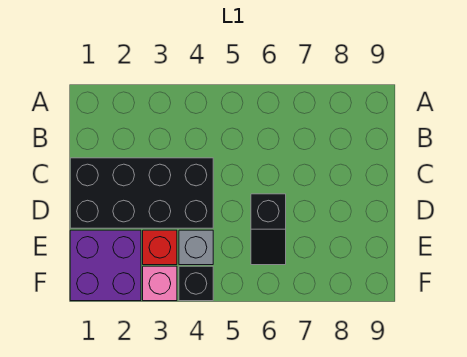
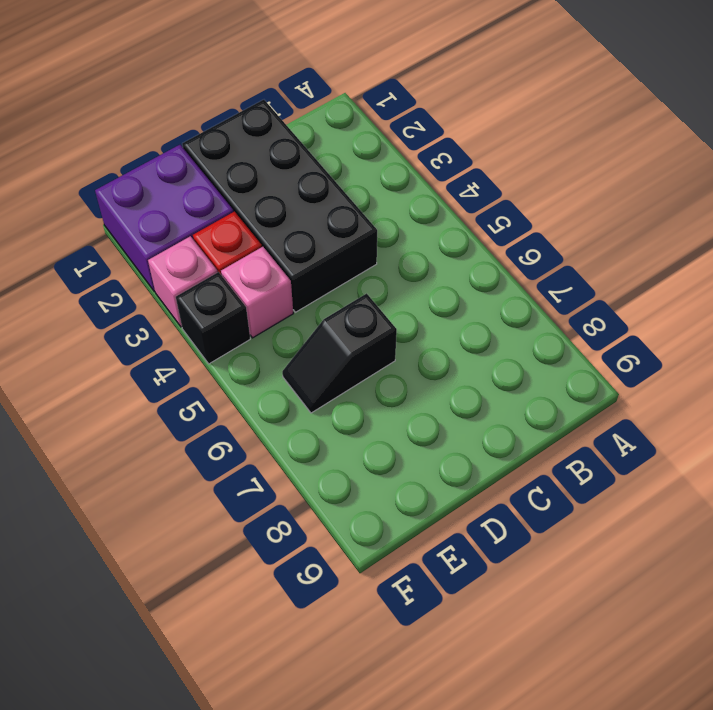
grey brick E4 level 1 -> pink brick E4 level 1

